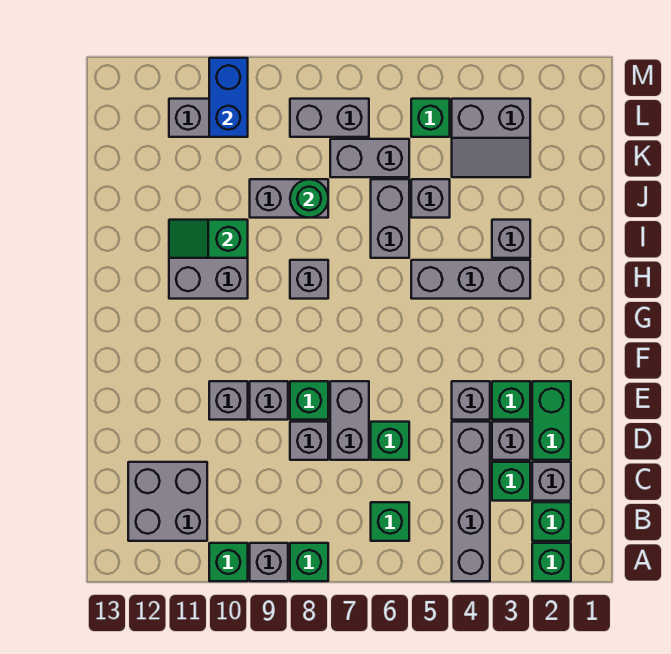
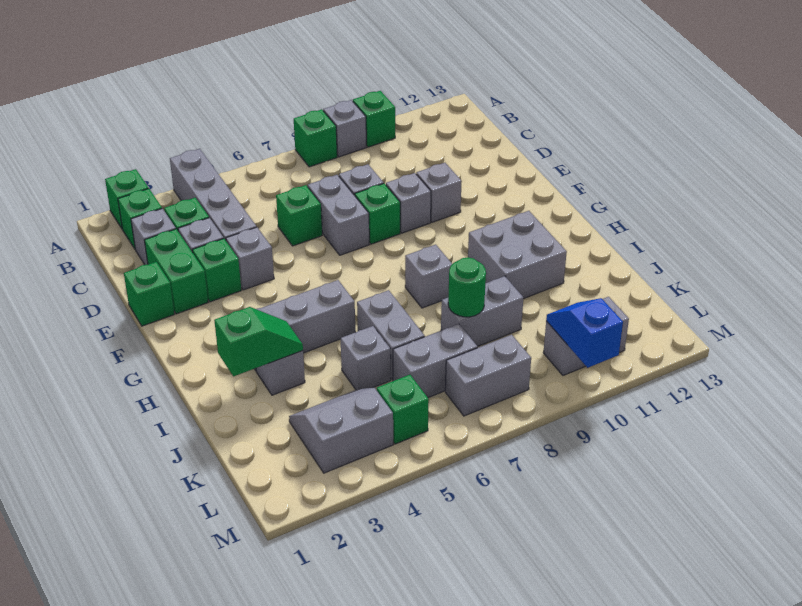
green brick B6 level 1 -> green brick E1 level 1
grey brick B11:C12 level 1 -> none
green slope I10:I11 level 2 top 10 -> green slope I2:I3 level 2 top 2
blue brick L10:M10 level 2 -> blue slope L10:M10 level 2 top M

